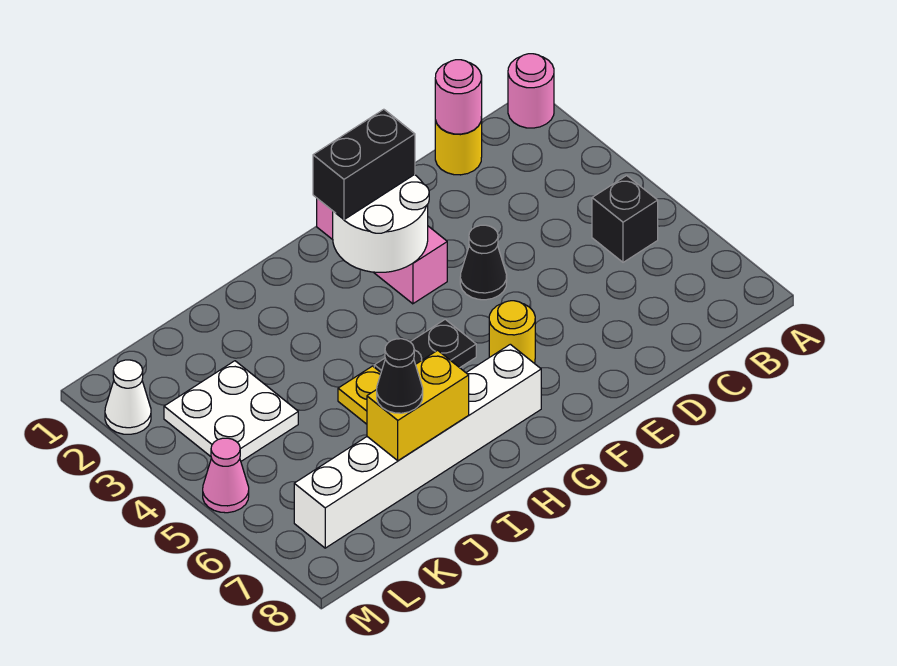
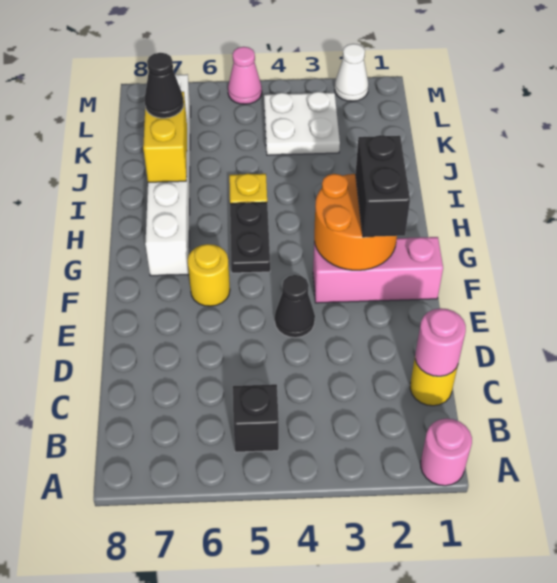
white round brick F2:G3 level 2 -> orange round brick F2:G3 level 2

